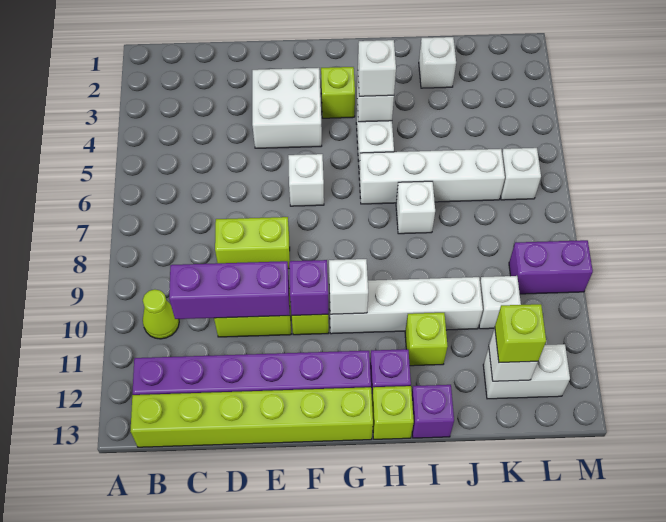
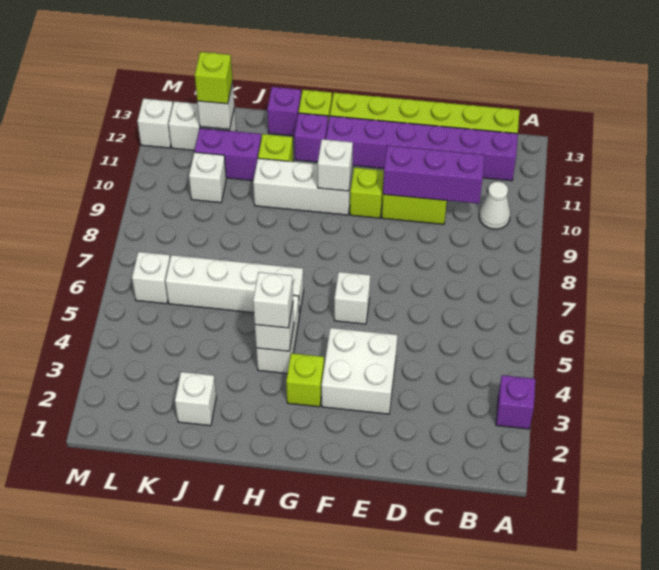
lime cone B10 level 1 -> white cone B10 level 1
lime brick D8:E8 level 1 -> none
purple brick F10 level 2 -> purple brick A3 level 1
white brick G10:J10 level 1 -> white brick G10:I10 level 1
white brick I7 level 1 -> white brick M12 level 1
purple brick L9:M9 level 1 -> purple brick J11:K11 level 1

